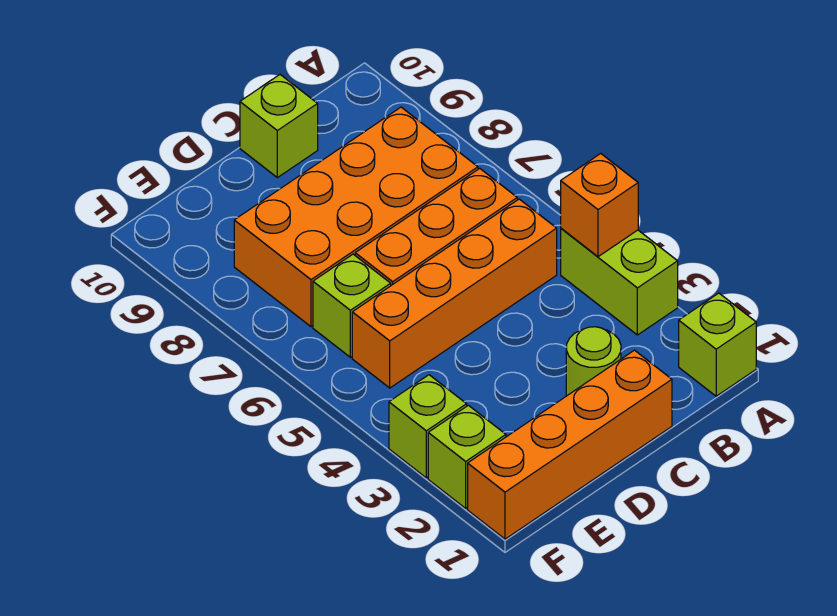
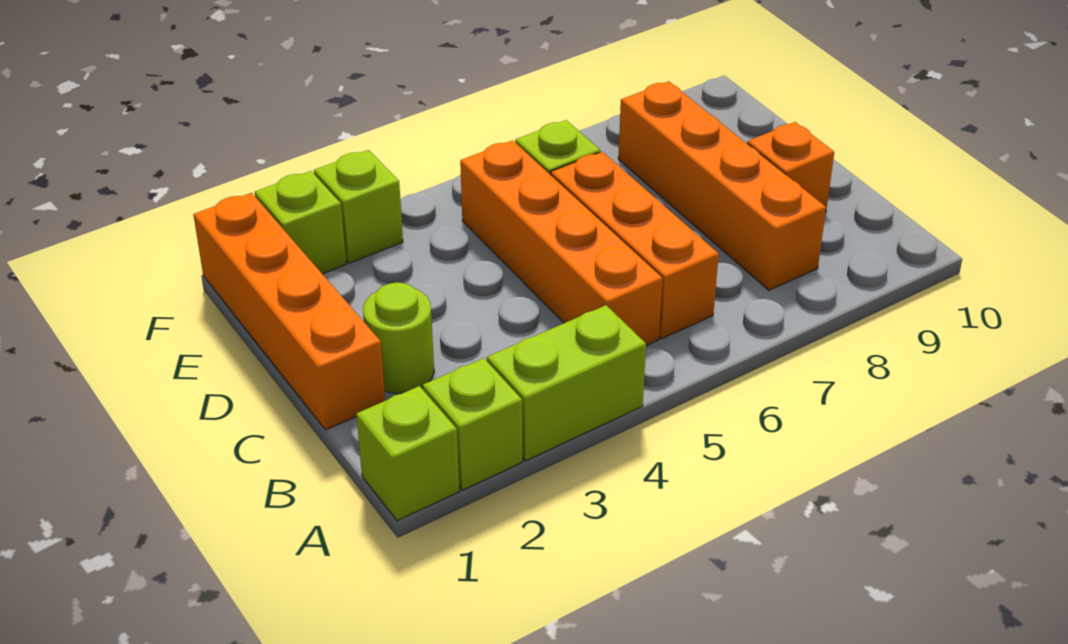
orange brick A4 level 2 -> orange brick C9 level 1
orange brick B7:E8 level 1 -> orange brick B8:E8 level 1
lime brick C10 level 1 -> lime brick A2 level 1

